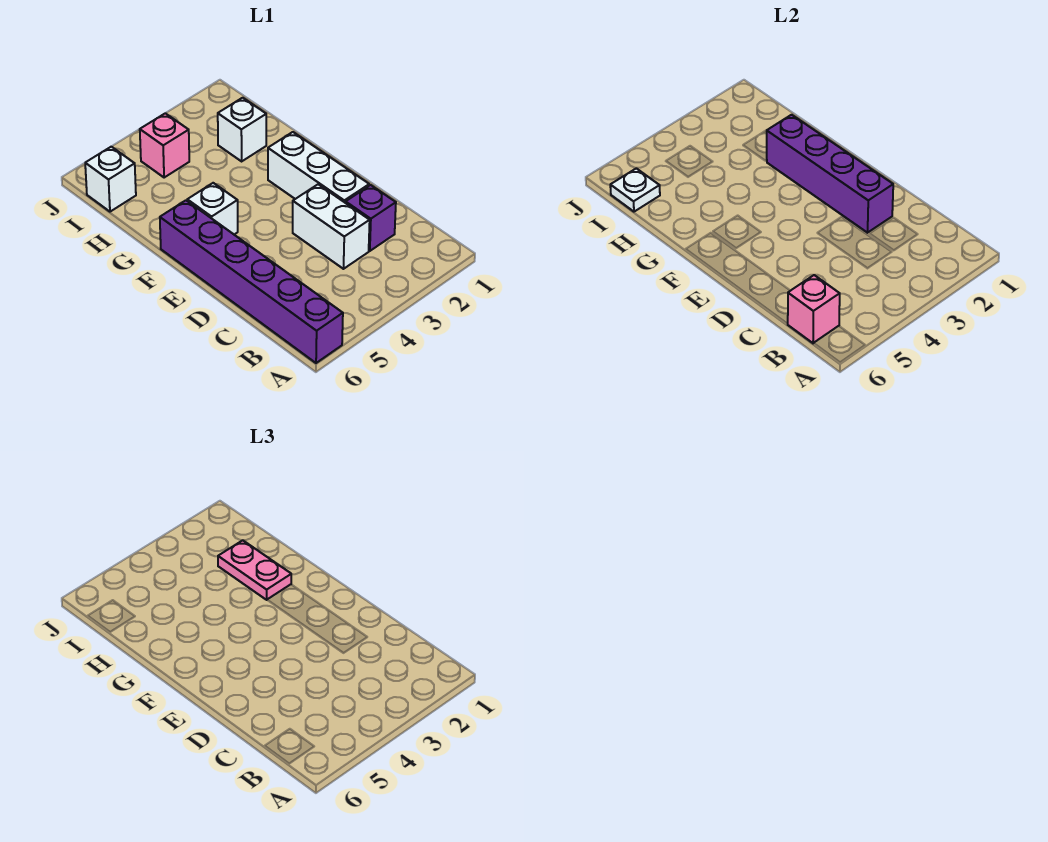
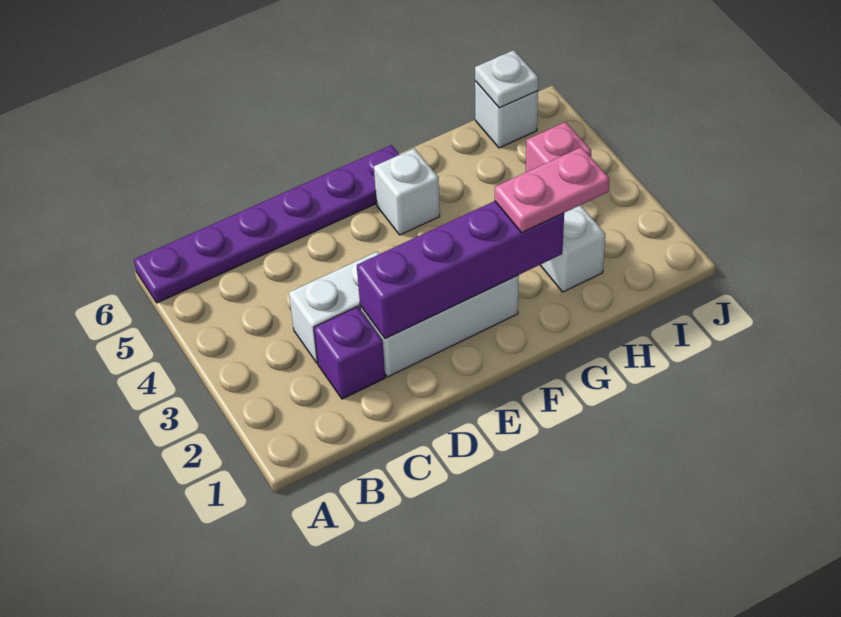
purple brick A6:F6 level 1 -> purple plate A6:F6 level 1
pink brick B6 level 2 -> none

